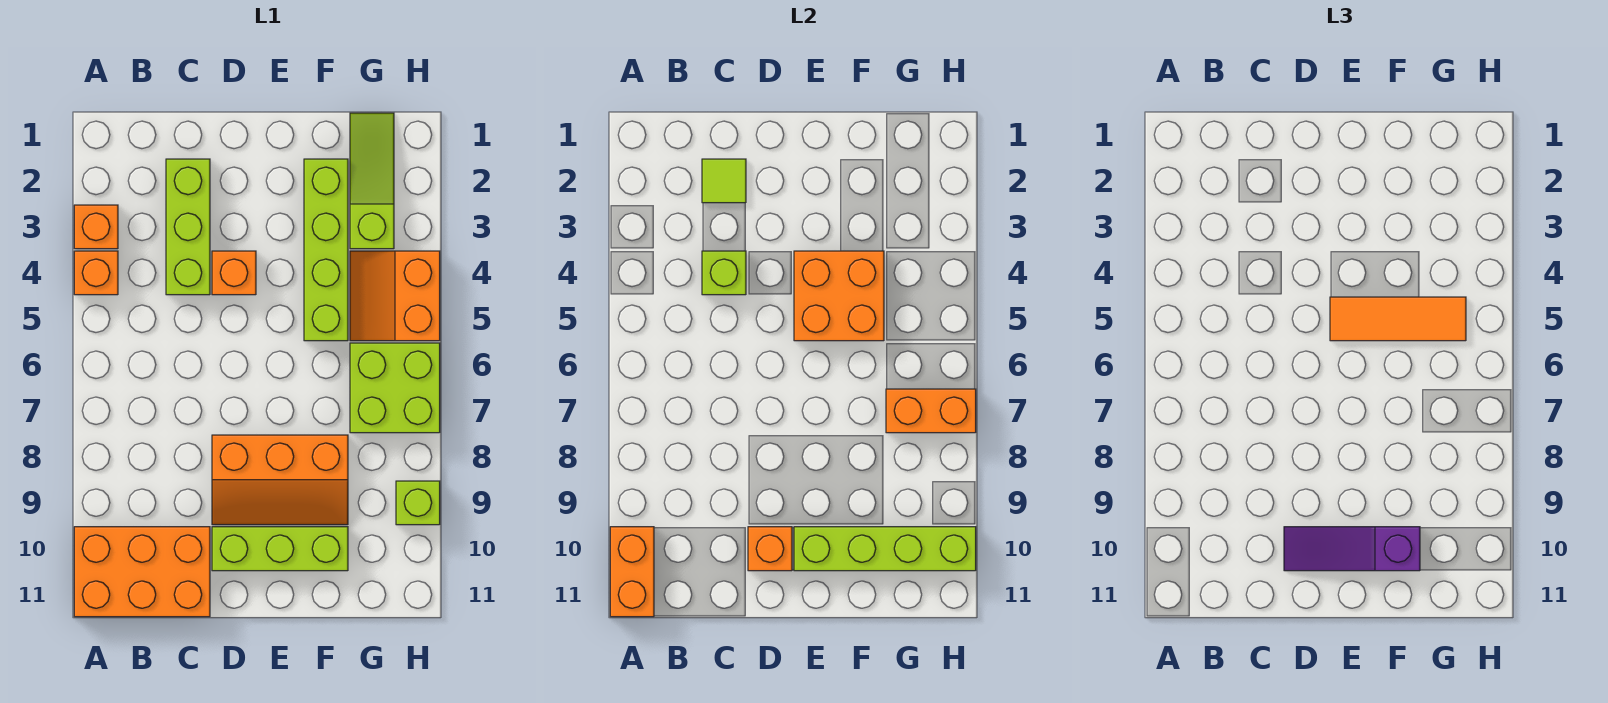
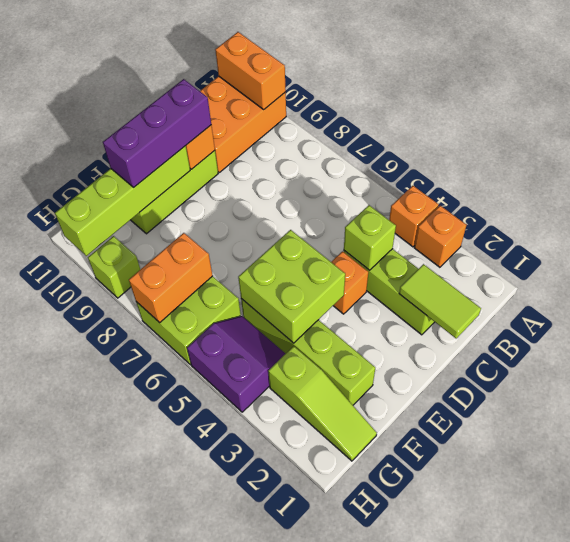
lime tile C2 level 2 -> lime tile C1:C2 level 2
orange slope D8:F9 level 1 top 8 -> none
purple slope D10:F10 level 3 top F -> purple brick D10:F10 level 3
orange brick E4:F5 level 2 -> lime brick E4:F5 level 2
orange tile E5:G5 level 3 -> none
orange slope G4:H5 level 1 top H -> purple slope G4:H5 level 1 top H

